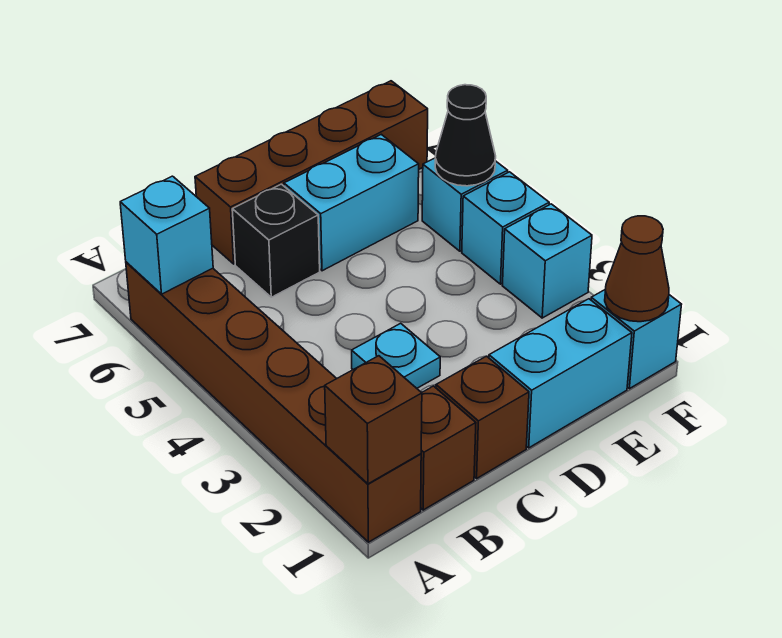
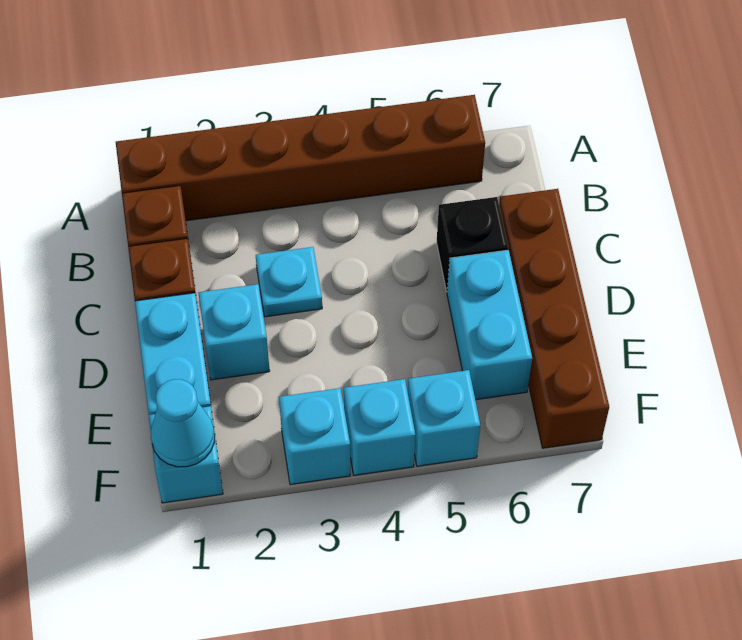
brown brick A1 level 2 -> none
cyan brick A6 level 2 -> cyan brick D2 level 1
brown cone F1 level 2 -> cyan cone F1 level 2
black cone F5 level 2 -> none

